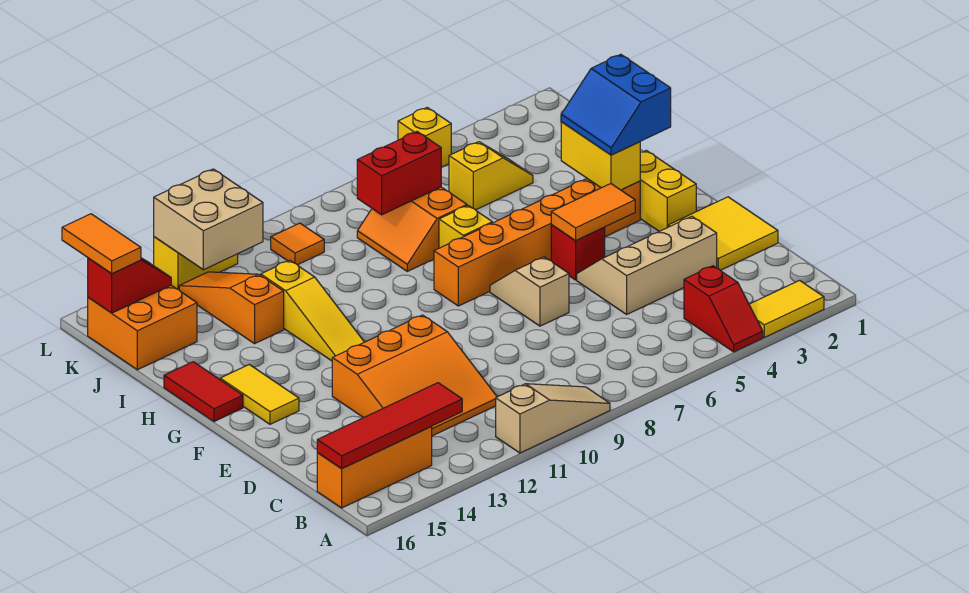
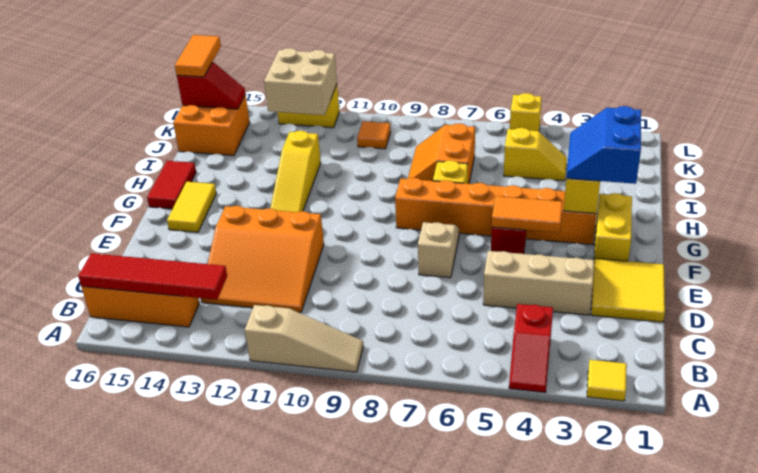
yellow tile A2:A3 level 1 -> yellow tile A2 level 1
orange slope I13:K13 level 1 top I -> none
red brick J7:J8 level 2 -> none

